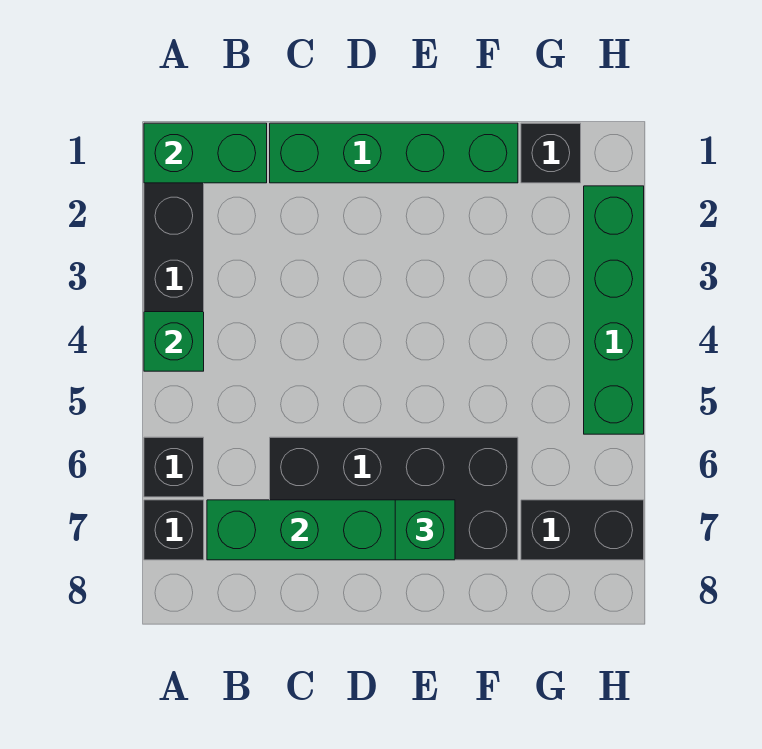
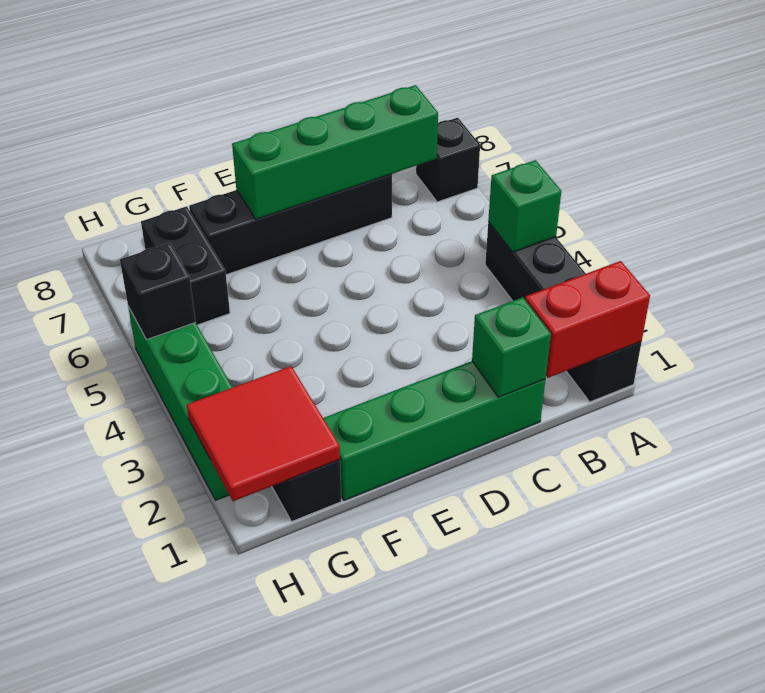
green brick A1:B1 level 2 -> red brick A1:B1 level 2
black brick A6 level 1 -> black brick H5 level 2
black brick C6:F7 level 1 -> black brick C7:F7 level 1
green brick E7 level 3 -> green brick C1 level 2
none -> red tile G1:H2 level 2
black brick G7:H7 level 1 -> black brick G6:G7 level 1

